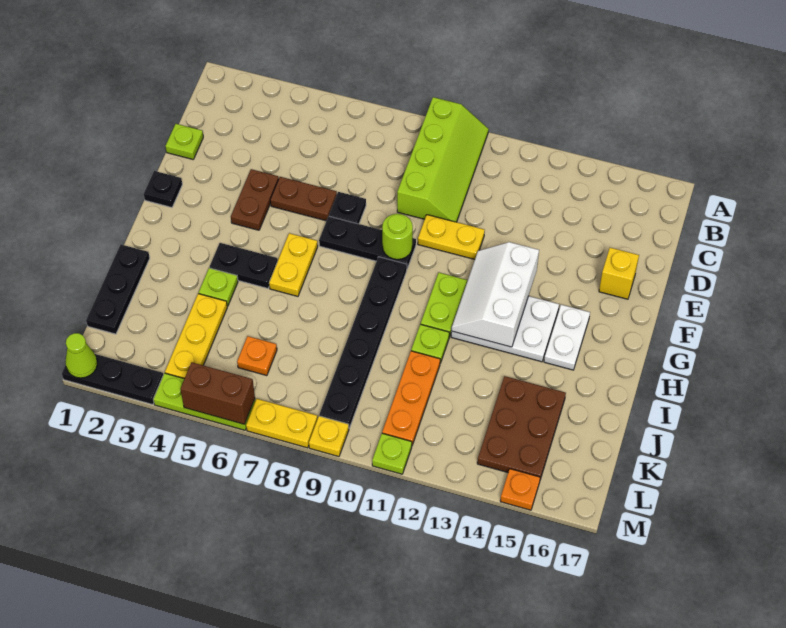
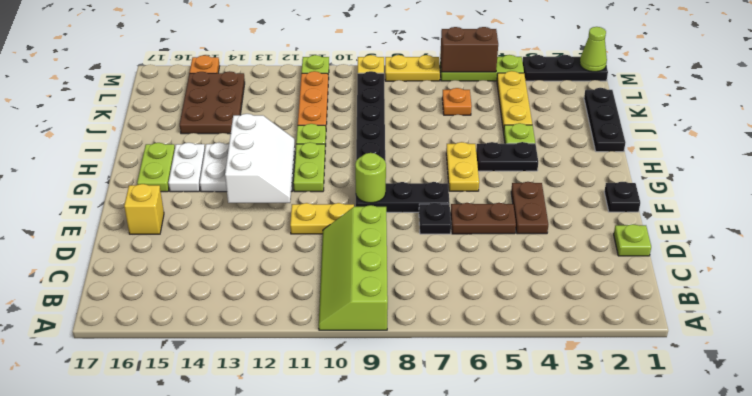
none -> lime plate G16:H16 level 1

